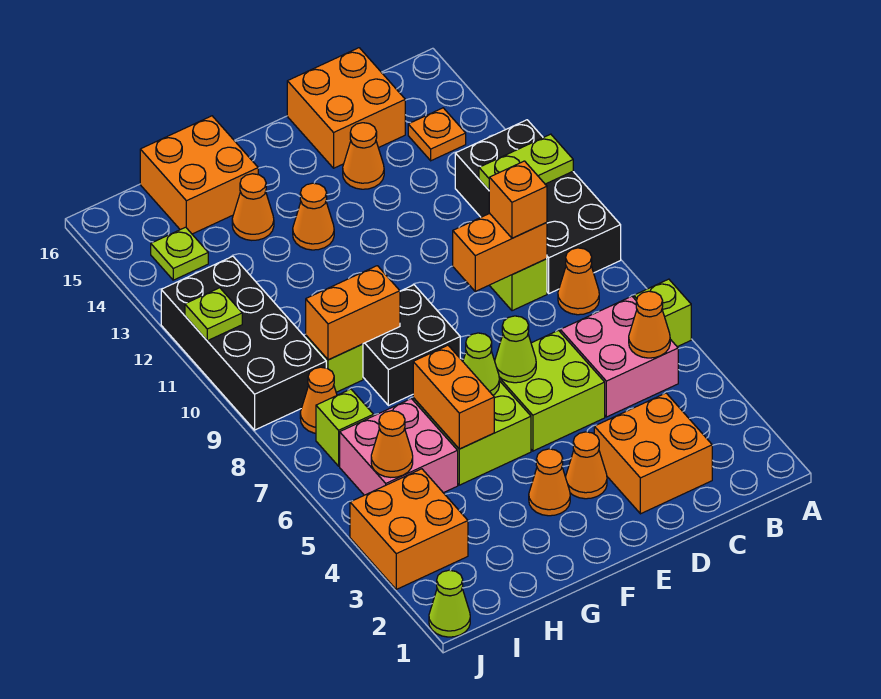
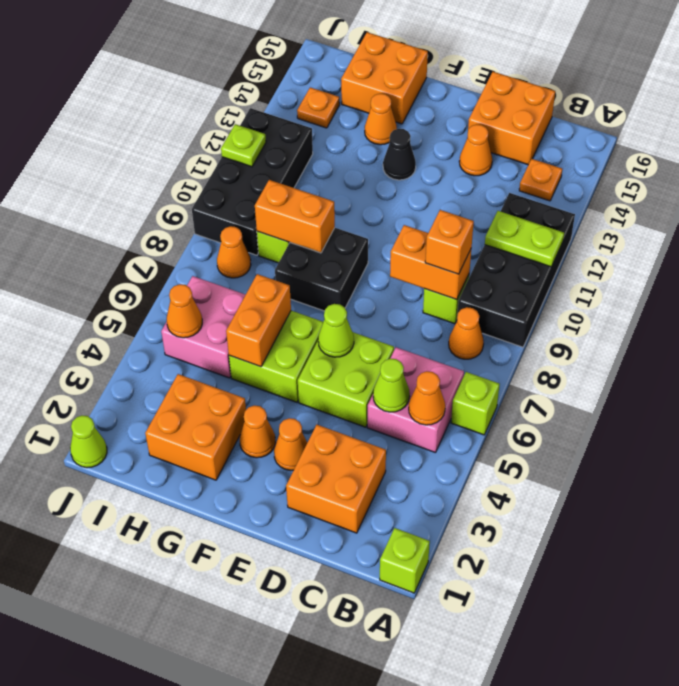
lime cone F6 level 2 -> lime cone C5 level 2
orange cone F13 level 1 -> black cone F13 level 1
orange brick I3:J4 level 1 -> orange brick G2:H3 level 1
lime brick I7 level 1 -> lime brick A1 level 1
lime plate I14 level 1 -> orange plate I14 level 1

